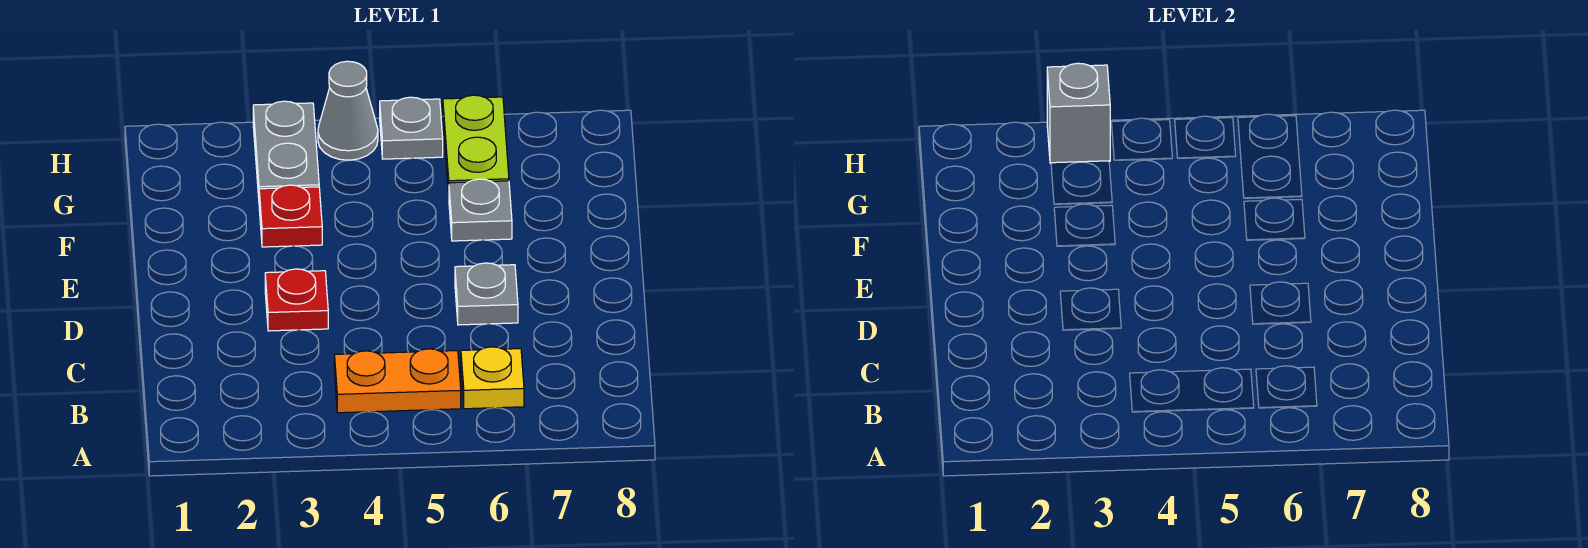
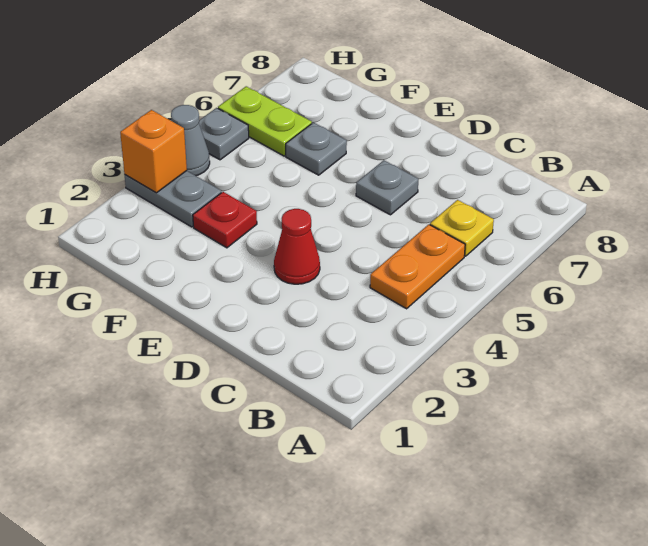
red plate D3 level 1 -> red cone D3 level 1
grey brick H3 level 2 -> orange brick H3 level 2

